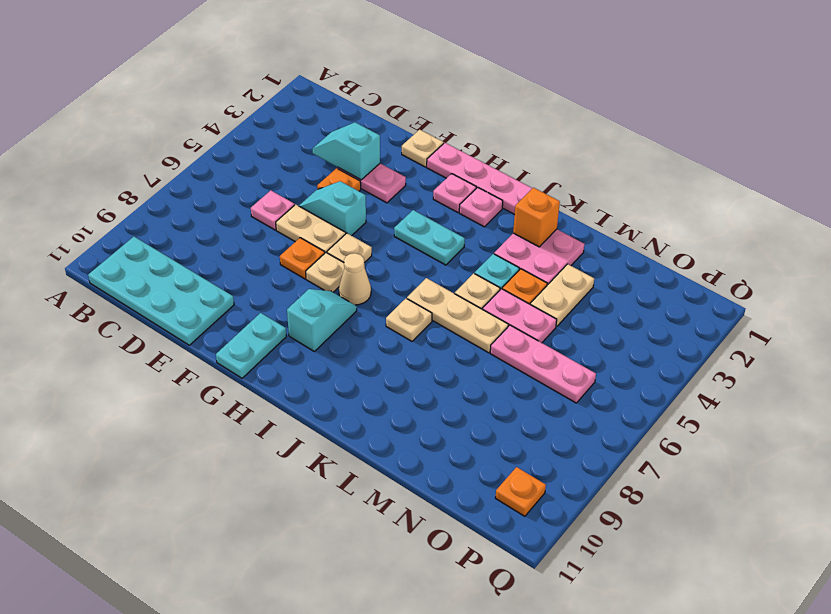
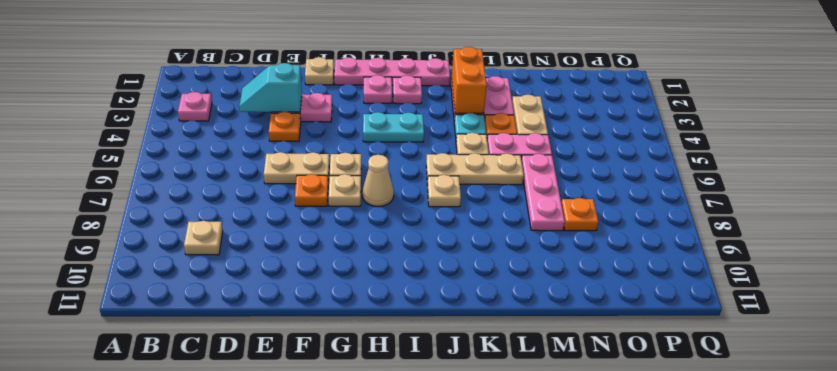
cyan plate B10:E11 level 1 -> none
none -> tan plate C9 level 1
pink plate D6 level 1 -> pink plate B3 level 1
cyan slope E5:F5 level 1 top F -> none
cyan plate G10:G11 level 1 -> none
cyan slope H8:H9 level 1 top 9 -> none
orange brick K2 level 2 -> orange brick K2:K3 level 2
pink plate M6:O6 level 1 -> pink plate M6:M8 level 1
orange plate P10 level 1 -> orange plate N8 level 1

